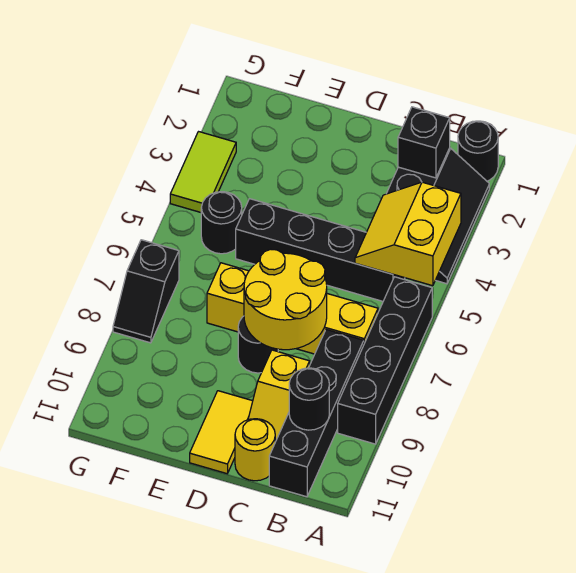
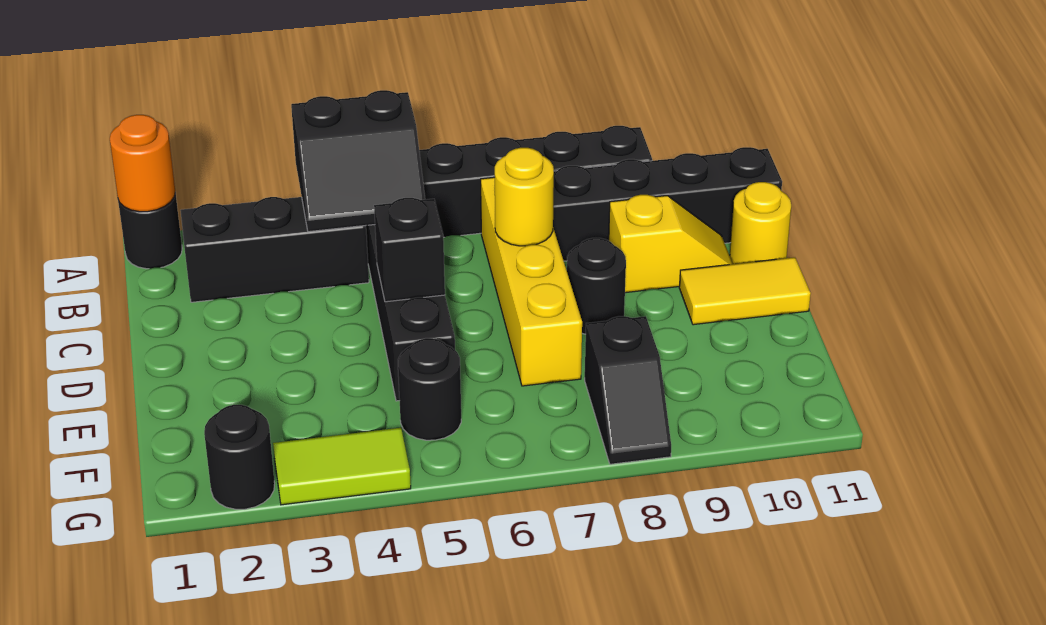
none -> orange round brick A1 level 2
yellow slope A4:B5 level 2 top A -> black slope A4:B5 level 2 top A
black brick B2 level 2 -> black brick D5 level 2
black round brick B10 level 2 -> black round brick G2 level 1
yellow round brick C7:D8 level 2 -> yellow round brick C7 level 2
black slope G7:G8 level 1 top 7 -> black slope F8:G8 level 1 top F

